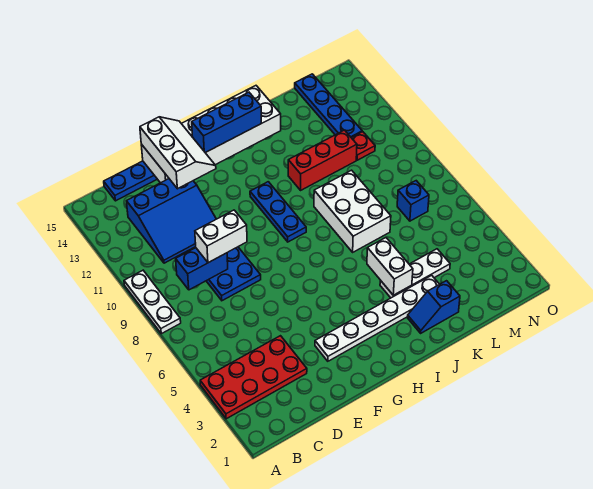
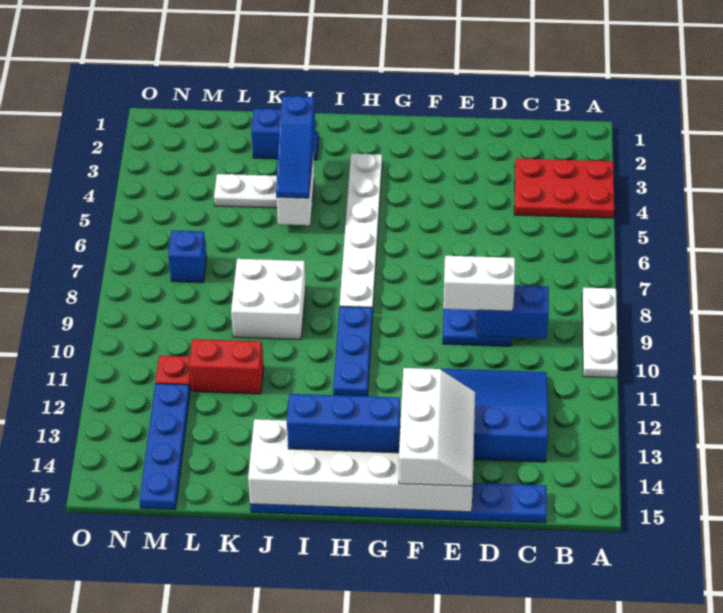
red plate A3:D4 level 1 -> red plate A3:C4 level 1
white slope E13:F15 level 3 top E -> white slope E13:F15 level 3 top F
white plate F3:K3 level 1 -> white plate H3:H8 level 1
none -> blue slope J3:J5 level 3 top 3
white brick J7:K9 level 1 -> white brick J8:K9 level 1
red brick J11:L11 level 1 -> red brick K11:L11 level 1

